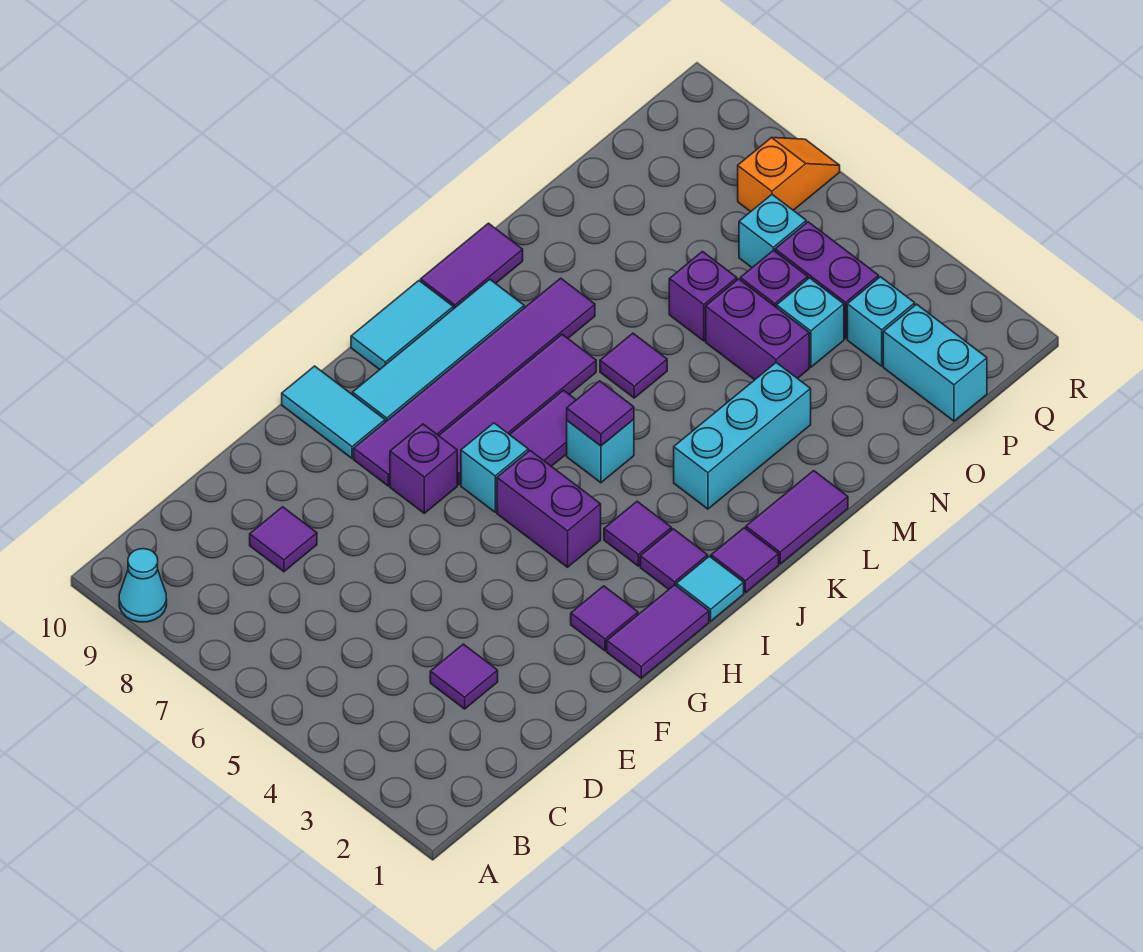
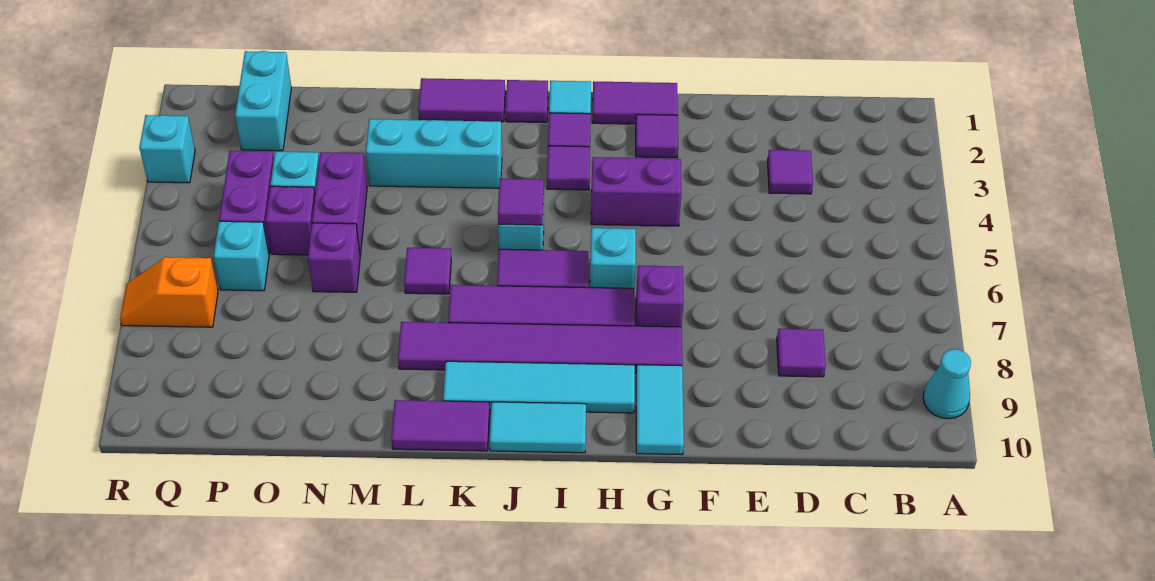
purple brick H4:H5 level 1 -> purple brick G4:H4 level 1
cyan brick P3 level 1 -> cyan brick R3 level 1

